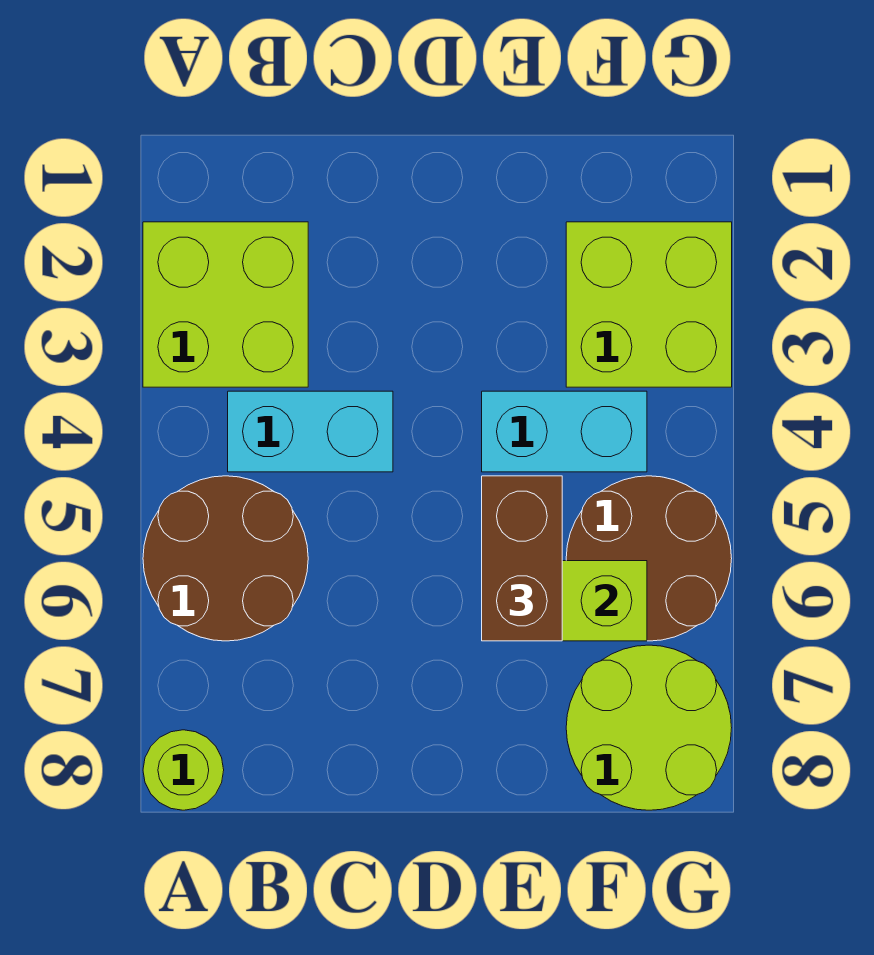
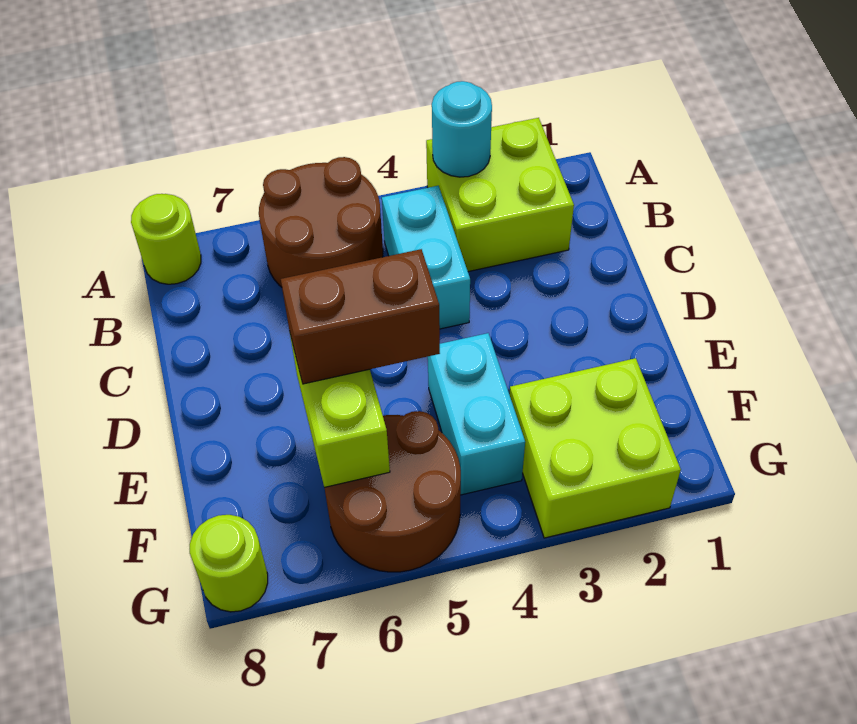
none -> cyan round brick A3 level 2
lime round brick F7:G8 level 1 -> lime round brick G8 level 1

